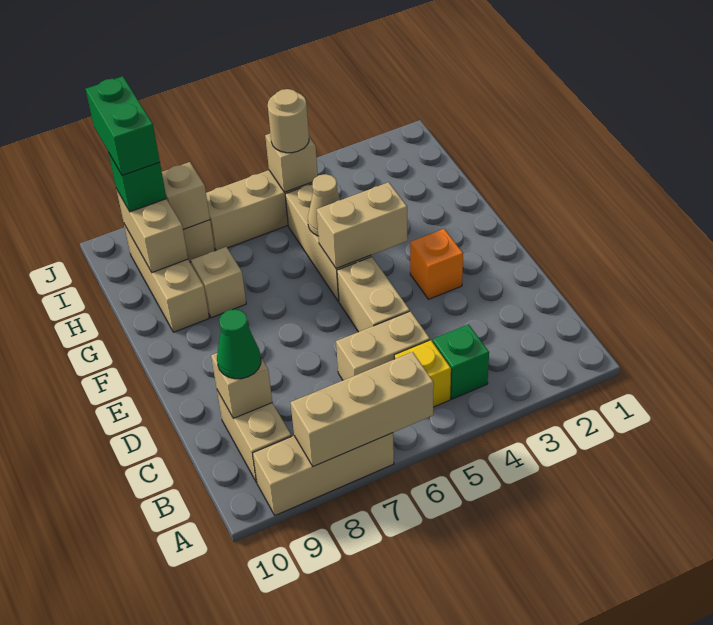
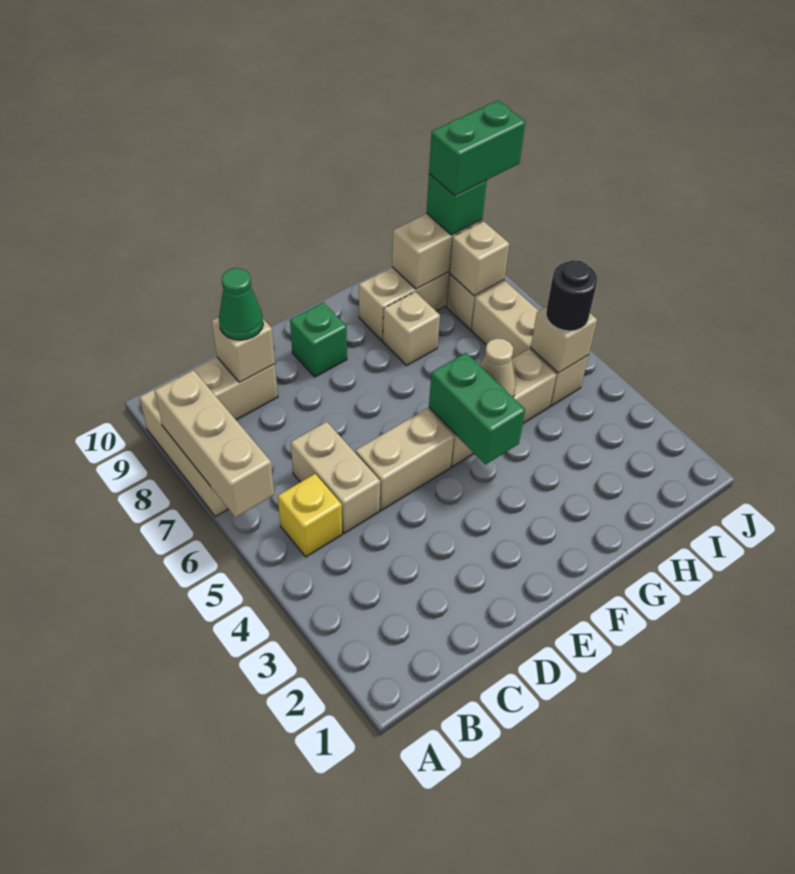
green brick B4 level 1 -> green brick E9 level 1
orange brick E3 level 1 -> none
tan brick F4:F5 level 2 -> green brick F4:F5 level 2
tan round brick I5 level 3 -> black round brick I5 level 3

